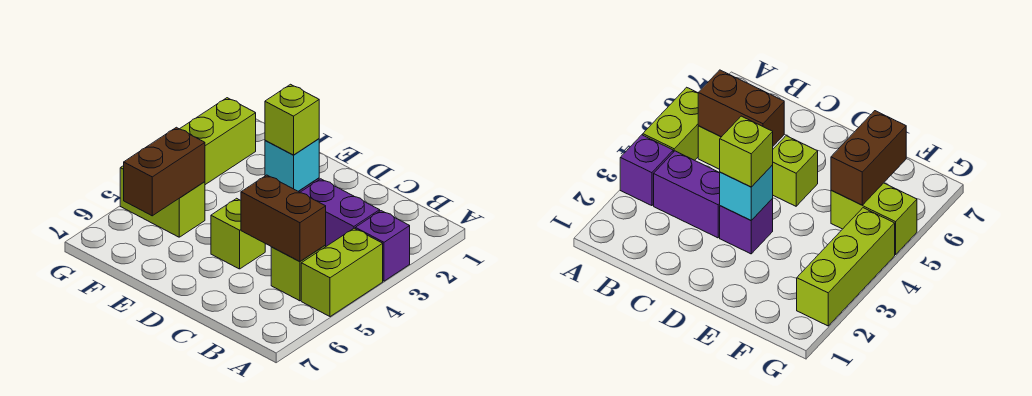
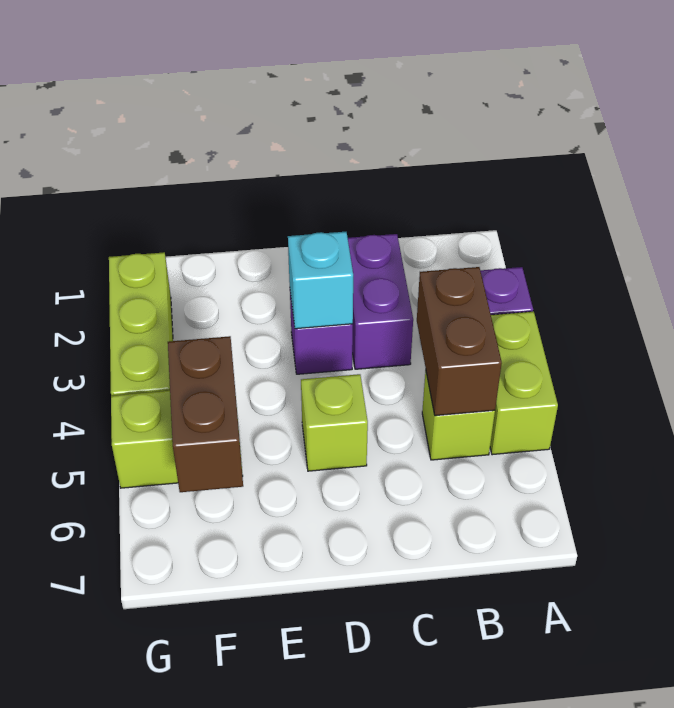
purple brick B3:C3 level 1 -> purple brick C2:C3 level 1
brown brick B5:C5 level 2 -> brown brick B4:B5 level 2
lime brick D3 level 3 -> none

